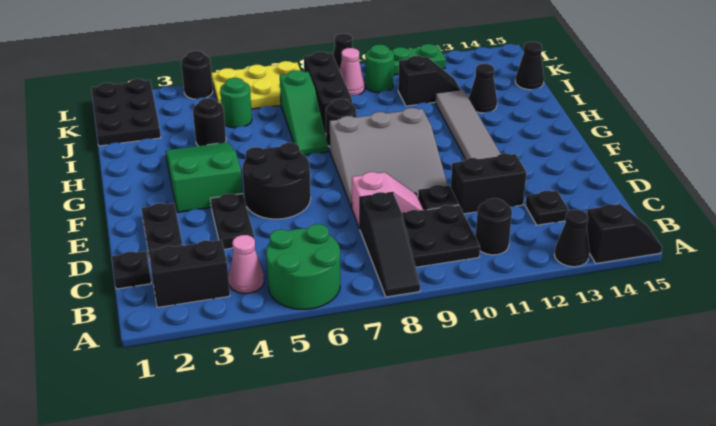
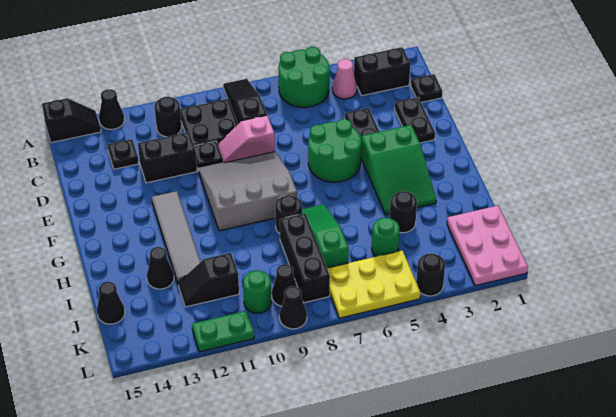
black slope A14:A15 level 1 top 14 -> black slope A14:A15 level 1 top 15
black round brick E5:F6 level 1 -> green round brick E5:F6 level 1
black plate J1:L2 level 1 -> pink plate J1:L2 level 1
pink cone K9 level 1 -> black cone K9 level 1

